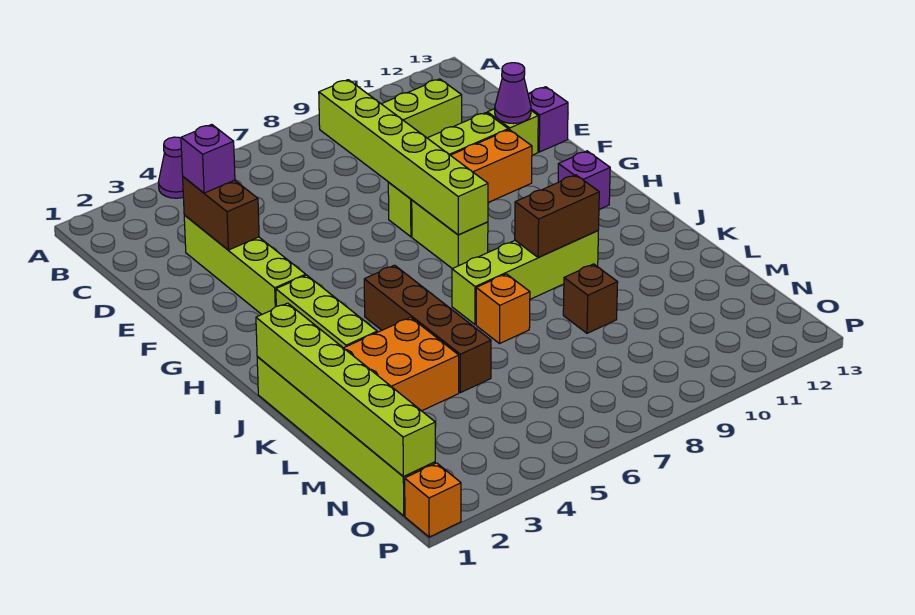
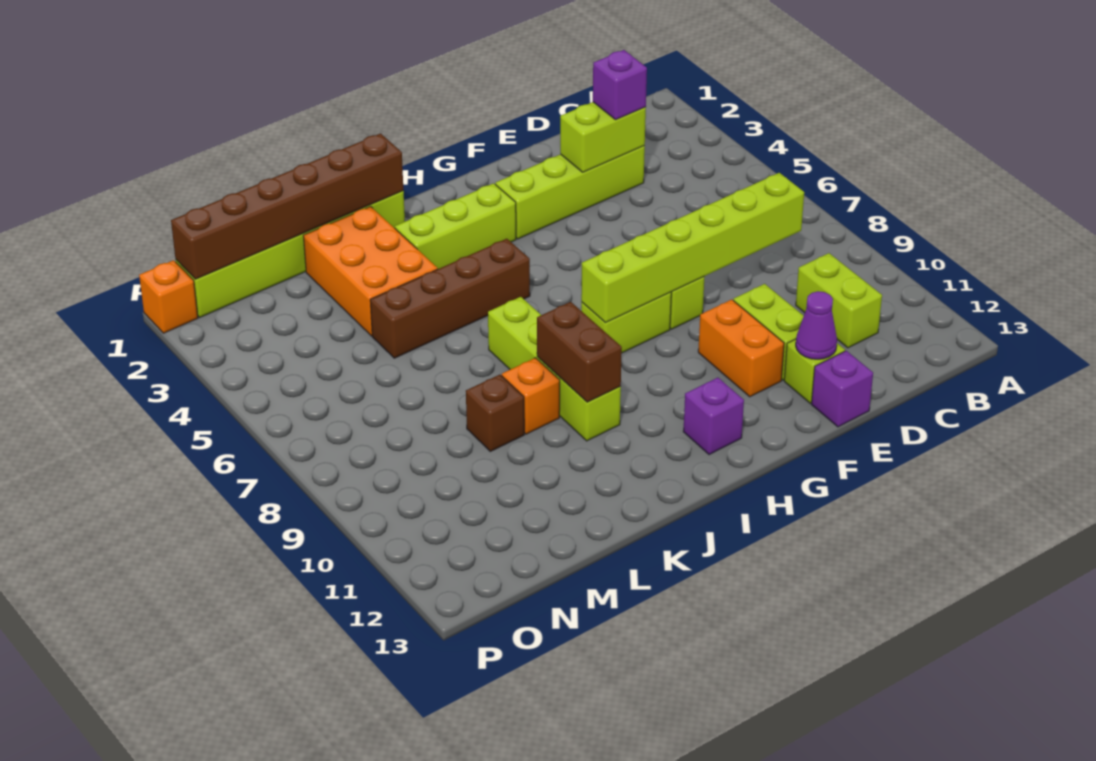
purple cone A4 level 1 -> none
brown brick D3:E3 level 2 -> lime brick D3:E3 level 2
lime brick J1:O1 level 2 -> brown brick J1:O1 level 2
orange brick K7 level 1 -> orange brick K9 level 1

